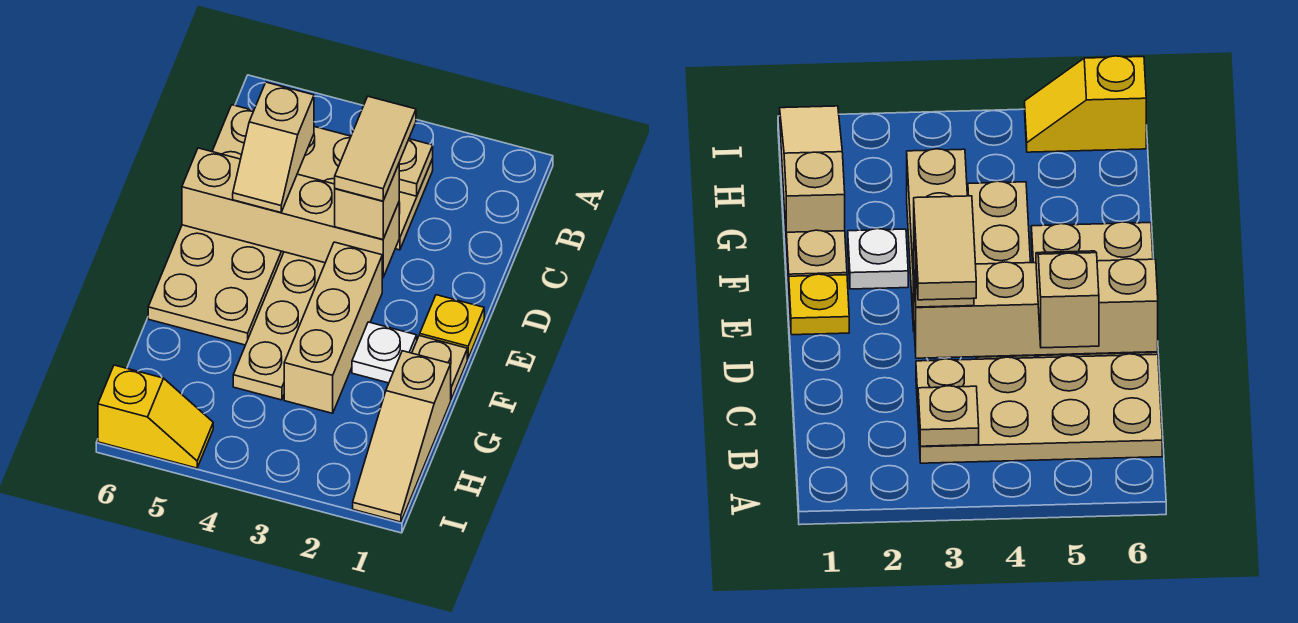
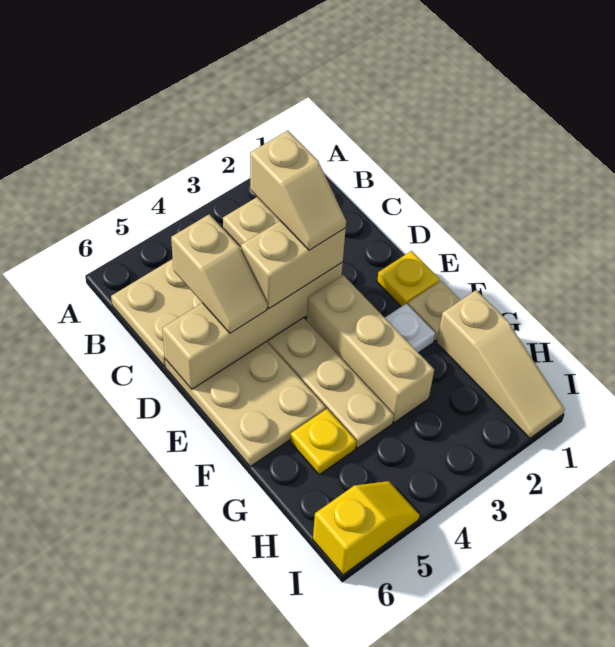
tan tile C3:D3 level 4 -> tan slope C3:D3 level 4 top C
tan brick D3 level 3 -> tan brick D3:D4 level 3
none -> yellow plate G5 level 1

